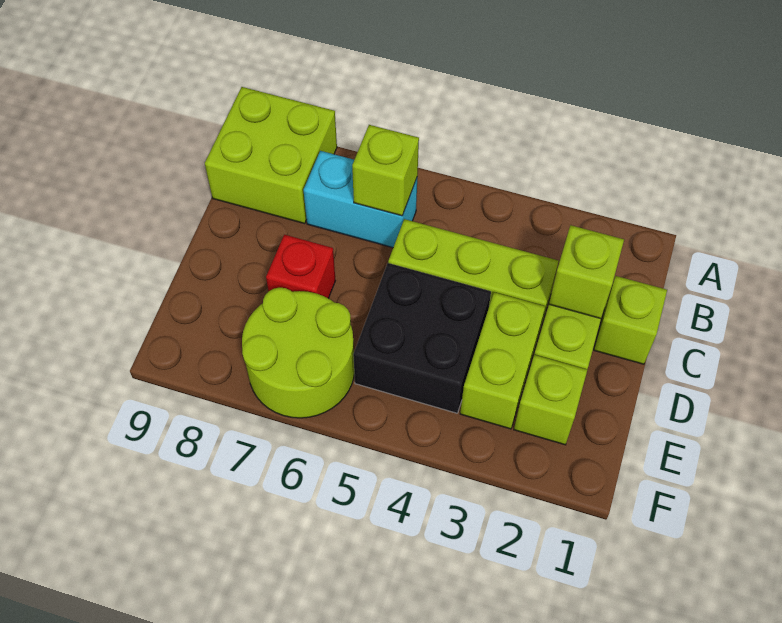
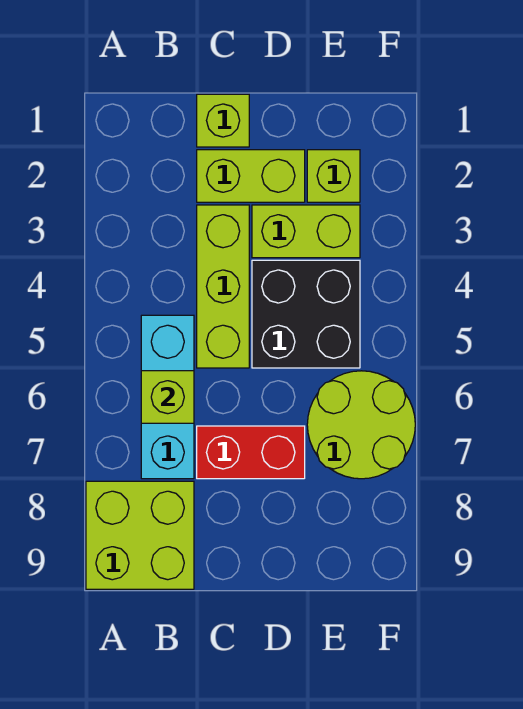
cyan brick B6:B7 level 1 -> cyan brick B5:B7 level 1
lime brick C2 level 2 -> none
red brick D7 level 1 -> red brick C7:D7 level 1

